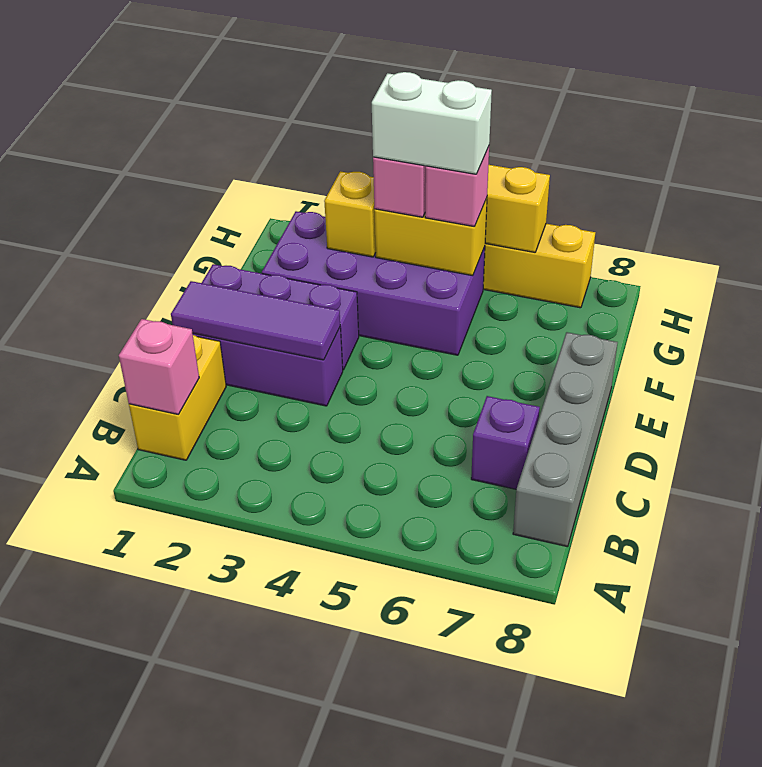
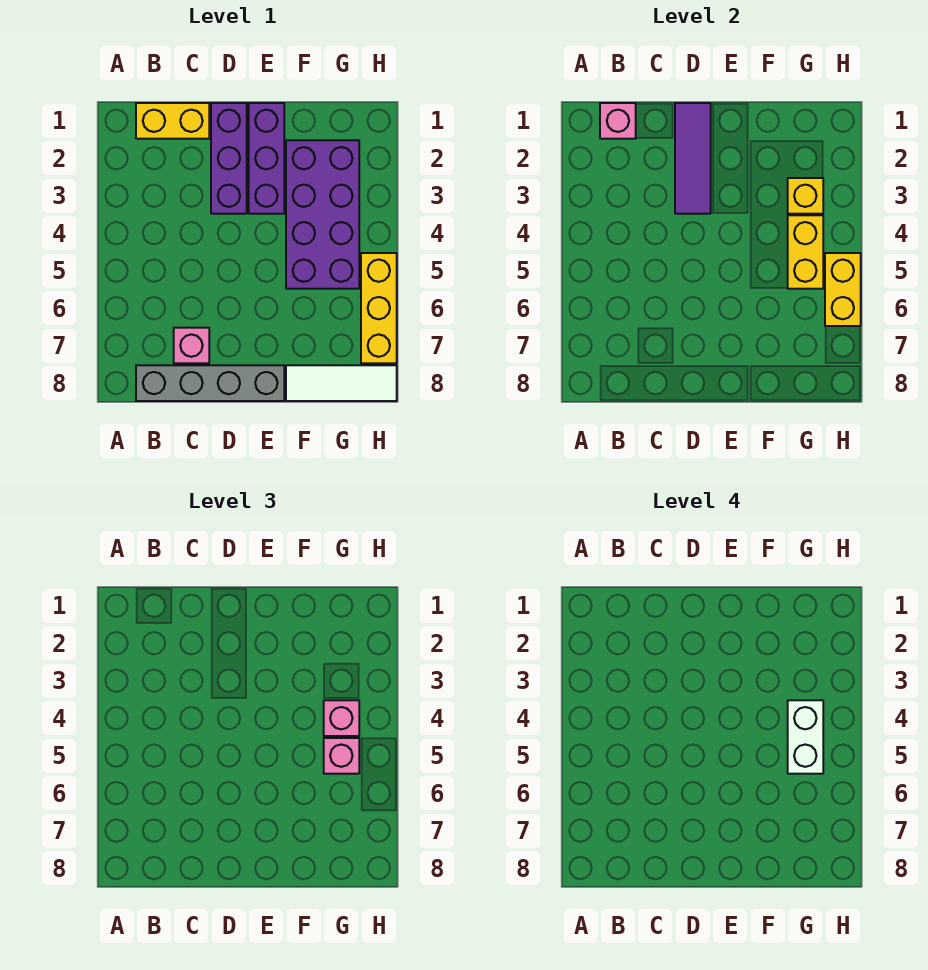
purple brick C7 level 1 -> pink brick C7 level 1
none -> white tile F8:H8 level 1

